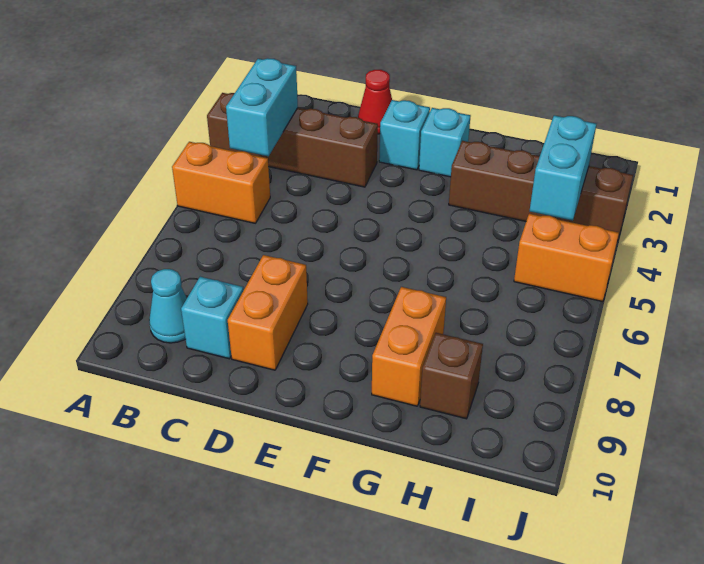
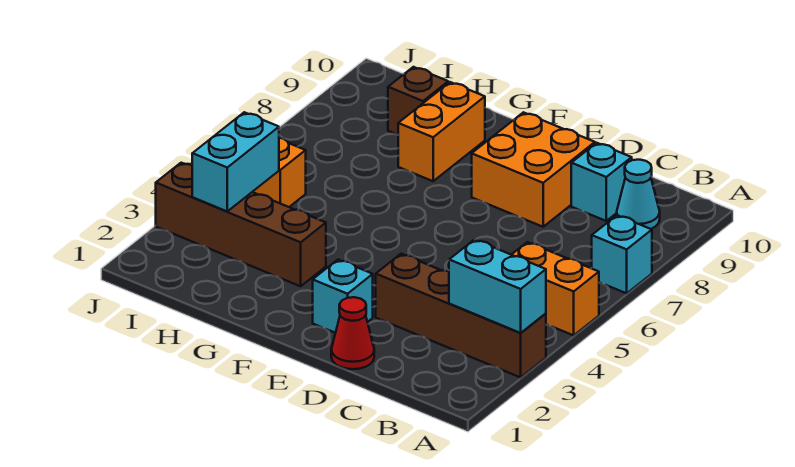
cyan brick B3:B4 level 2 -> cyan brick A3:B3 level 2
orange brick D8:D9 level 1 -> orange brick D8:E9 level 1
cyan brick F2 level 1 -> cyan brick A7 level 1

